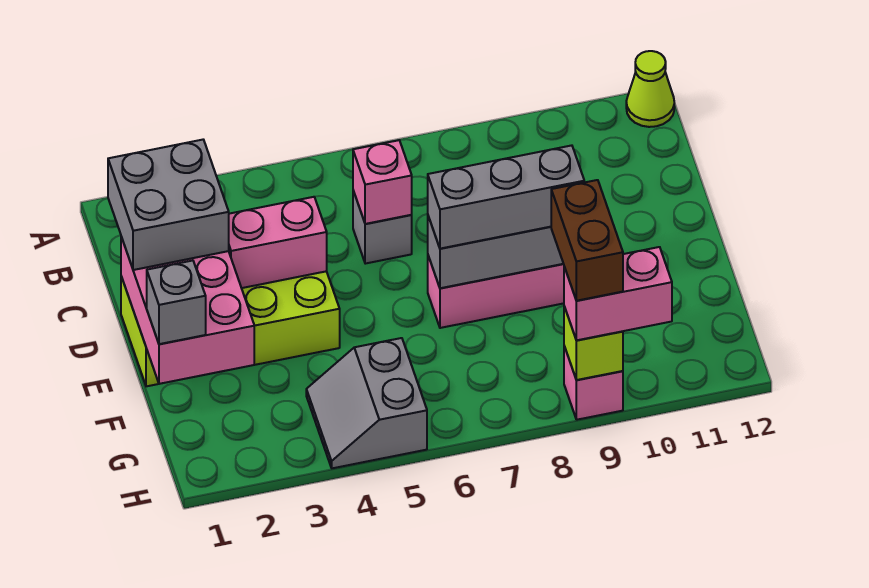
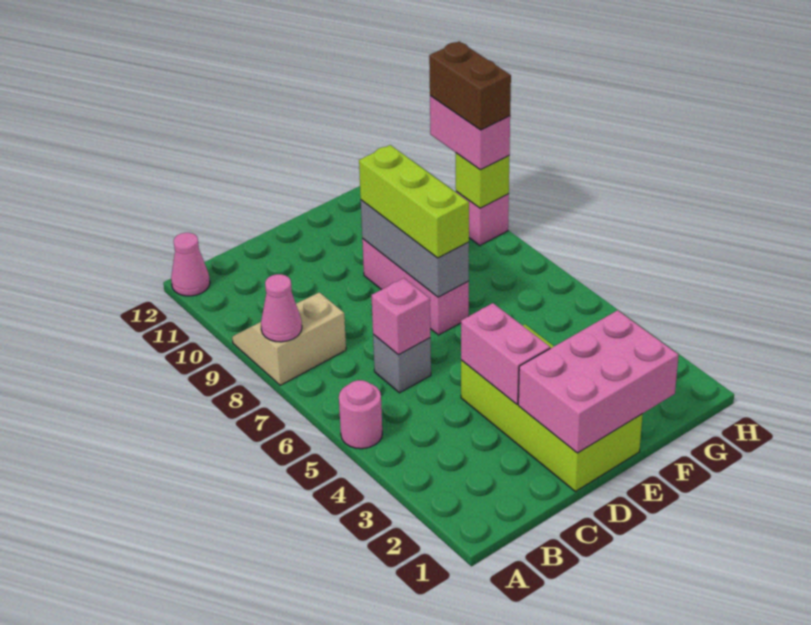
none -> pink round brick A5 level 1
none -> tan slope A8:B9 level 1 top 8
none -> pink cone A8 level 2
lime cone A12 level 1 -> pink cone A12 level 1
grey brick C1:D2 level 3 -> none
grey brick E7:E9 level 3 -> lime brick E7:E9 level 3
grey brick F1 level 3 -> none
grey slope G4:H5 level 1 top 5 -> none
brown brick G9:H9 level 4 -> brown brick H9:H10 level 4

